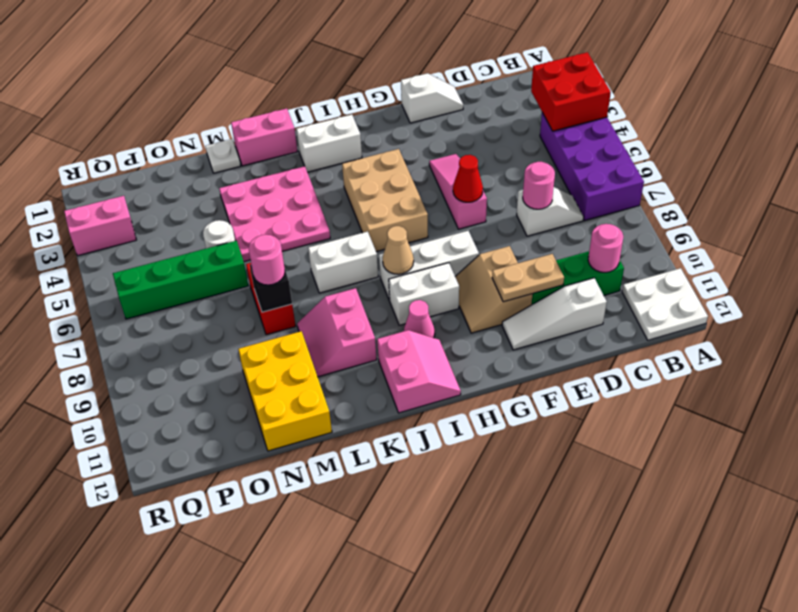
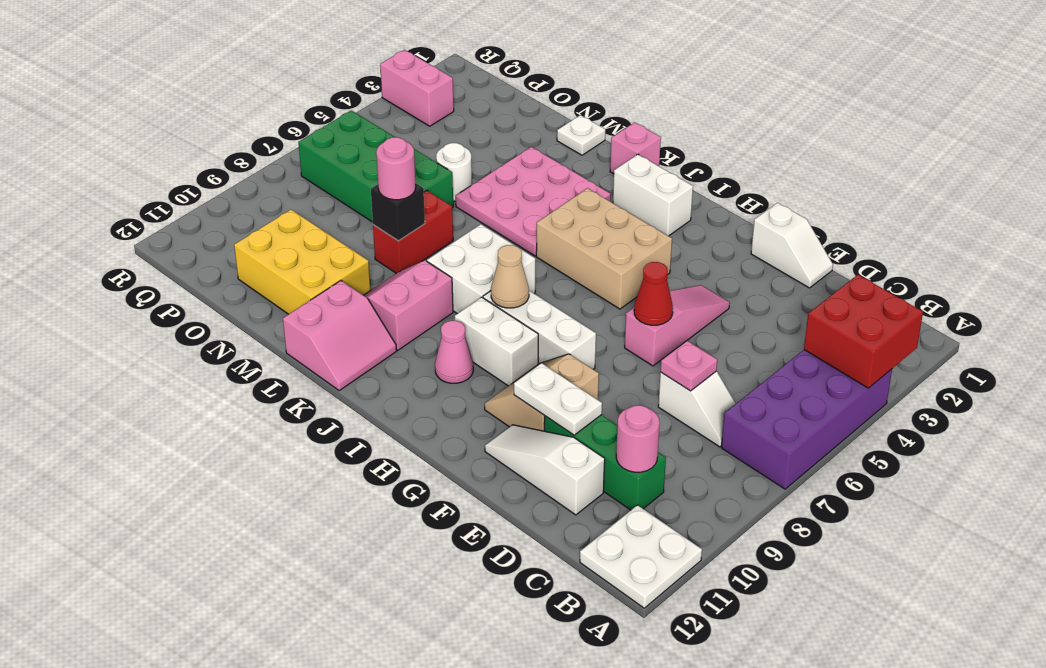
pink round brick D7 level 2 -> pink plate D7 level 2
tan plate E10:F10 level 2 -> white plate E10:F10 level 2
tan brick H4:I6 level 1 -> tan brick H4:J5 level 1
pink slope I11:J12 level 1 top J -> pink slope K11:L12 level 1 top L
white brick J7:K7 level 1 -> white brick J7:K8 level 1
pink brick K1:L1 level 1 -> pink brick K1 level 1
yellow brick M10:N12 level 1 -> yellow brick M10:O11 level 1
green brick N6:Q6 level 1 -> green brick N6:Q7 level 1

